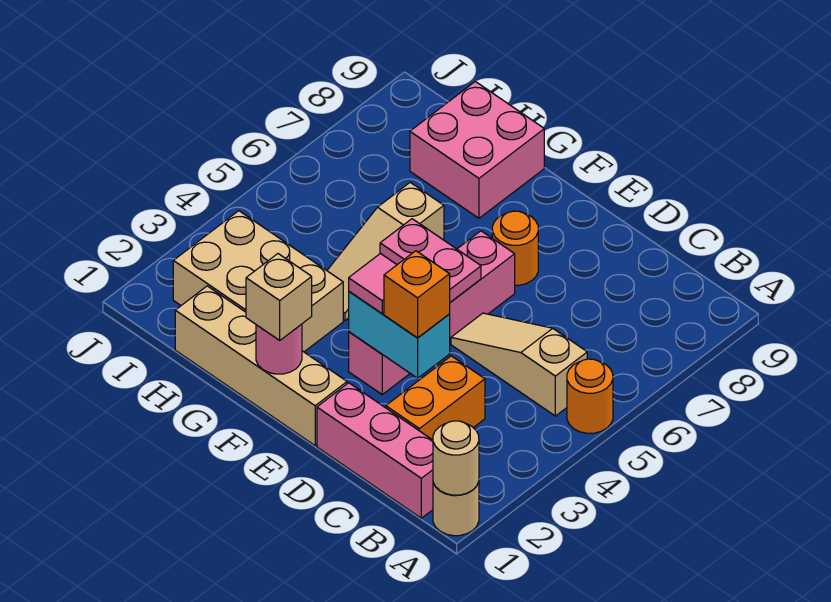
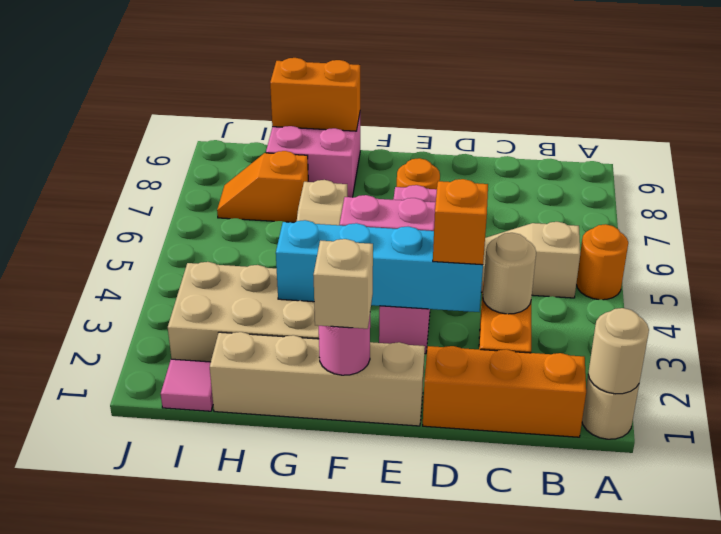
pink brick B1:D1 level 1 -> orange brick B1:D1 level 1
none -> tan round brick C3 level 2
cyan brick D3:E3 level 2 -> cyan brick D3:G3 level 2
pink tile E3 level 3 -> pink tile I1 level 1
none -> orange brick G9:H9 level 2
none -> orange slope H7:I7 level 1 top H

